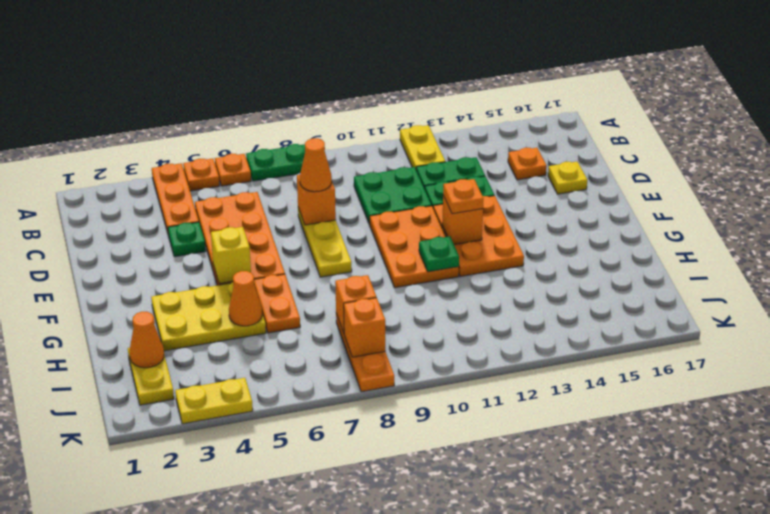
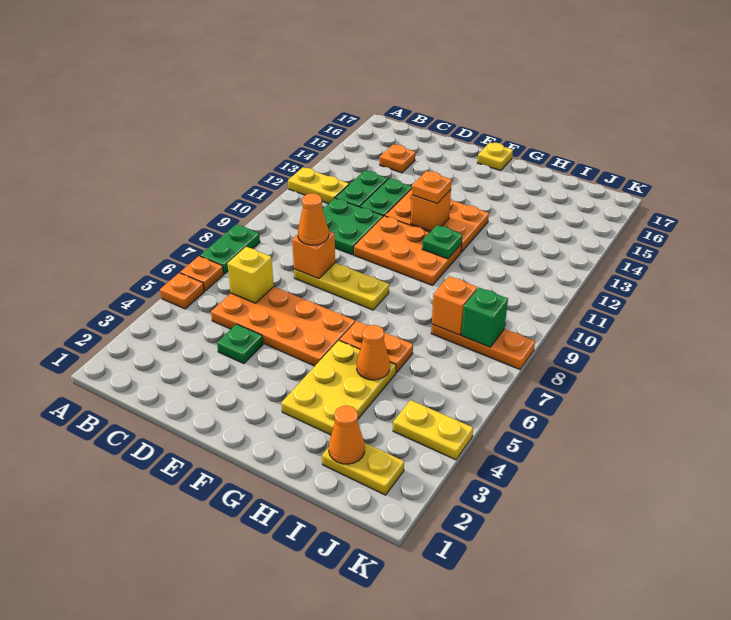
orange plate A4:C4 level 1 -> none
yellow plate D16 level 1 -> yellow plate F17 level 1
yellow brick F5 level 2 -> yellow brick C6 level 2
orange brick J8 level 2 -> green brick J8 level 2
yellow plate K3:K4 level 1 -> yellow plate J4:K4 level 1

